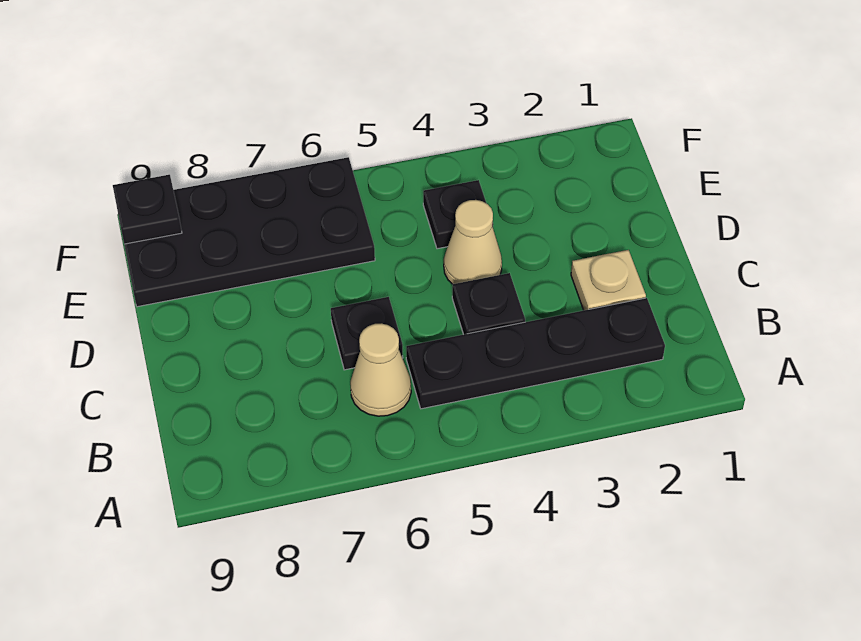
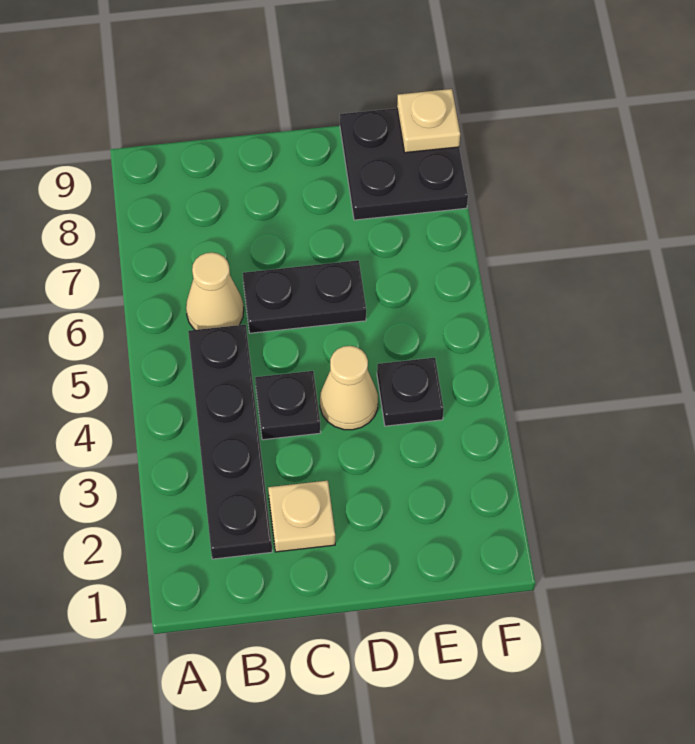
black plate C6 level 1 -> black plate C6:D6 level 1
black plate E6:F9 level 1 -> black plate E8:F9 level 1
black plate F9 level 2 -> tan plate F9 level 2

